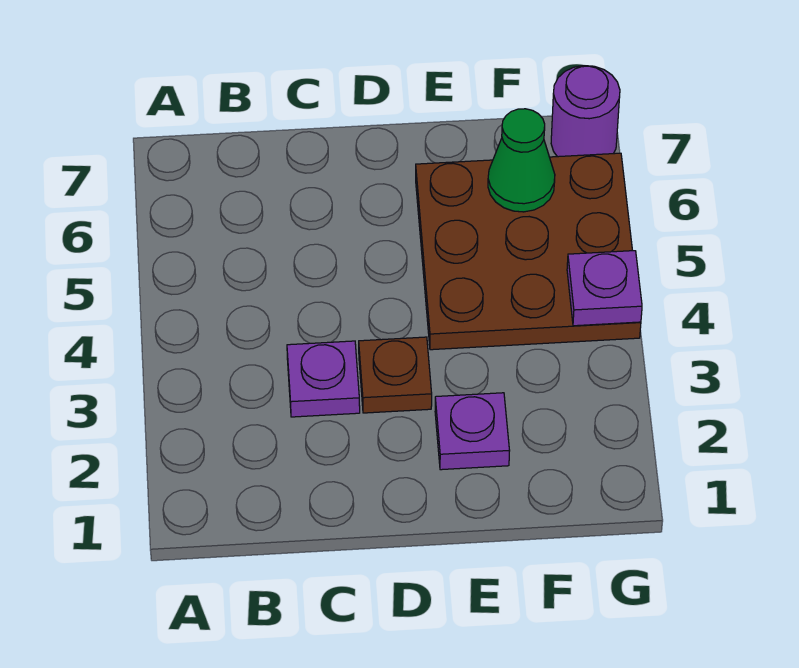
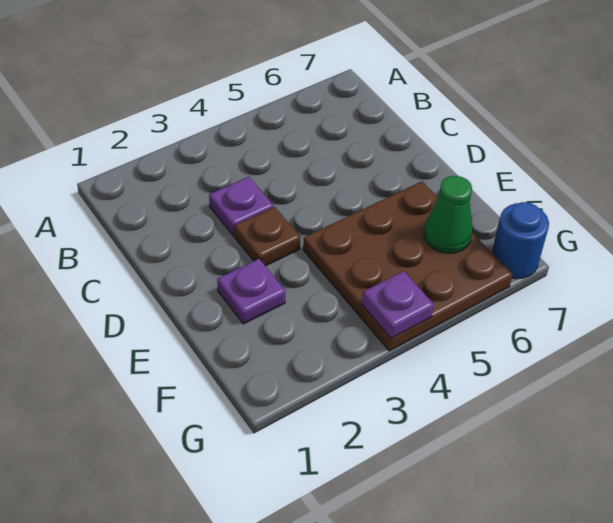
purple round brick G7 level 1 -> blue round brick G7 level 1

